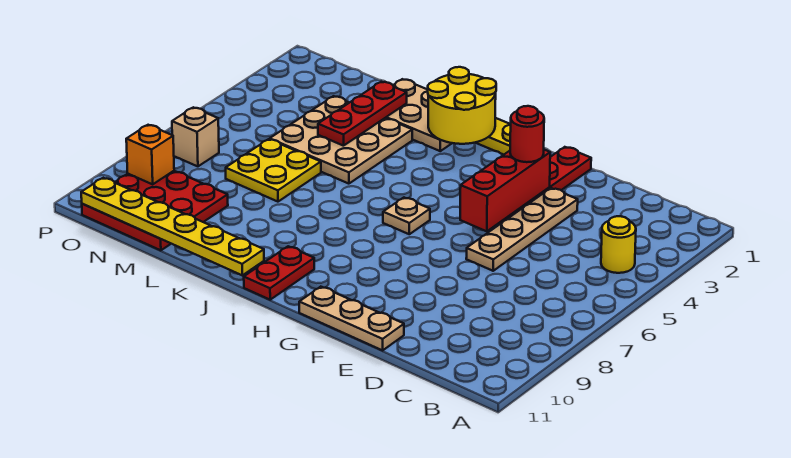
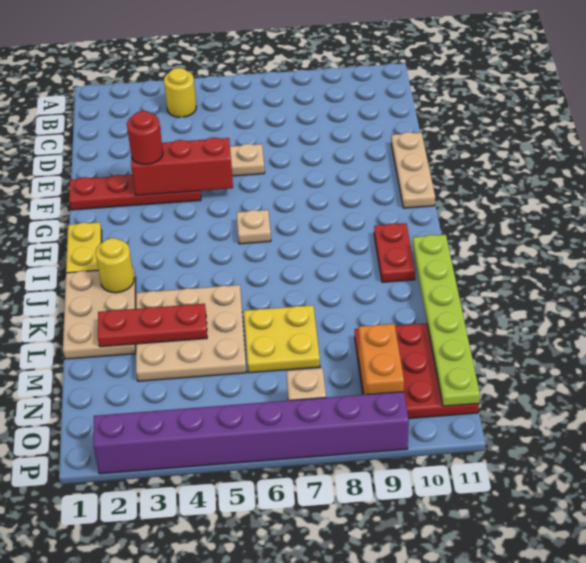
yellow round brick I1:J2 level 2 -> yellow round brick J2 level 2
red plate I10:I11 level 1 -> red plate I10:J10 level 1
yellow plate J11:O11 level 2 -> lime plate J11:O11 level 2
orange brick O9 level 2 -> orange brick N9:O9 level 2
none -> purple brick P2:P9 level 1

